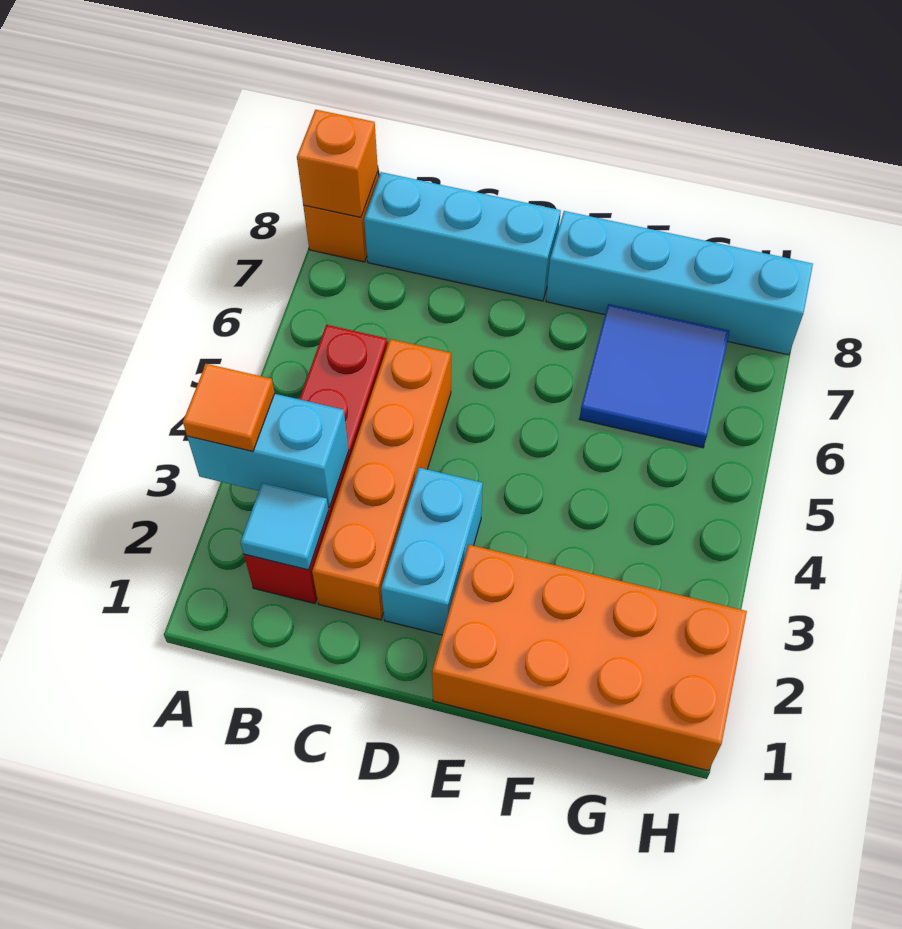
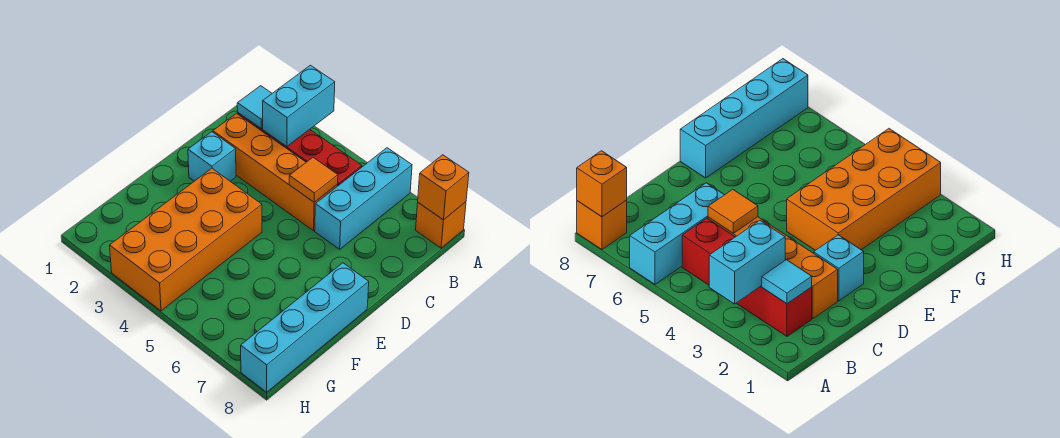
orange tile A3 level 3 -> orange tile C5 level 2
cyan brick B8:D8 level 1 -> cyan brick A6:C6 level 1
cyan brick D2:D3 level 1 -> cyan brick D2 level 1
orange brick E1:H2 level 1 -> orange brick E3:H4 level 1
blue tile F6:G7 level 1 -> none

